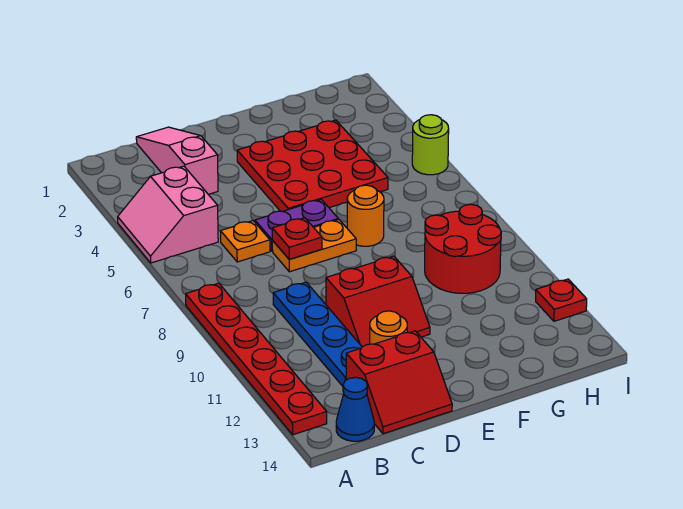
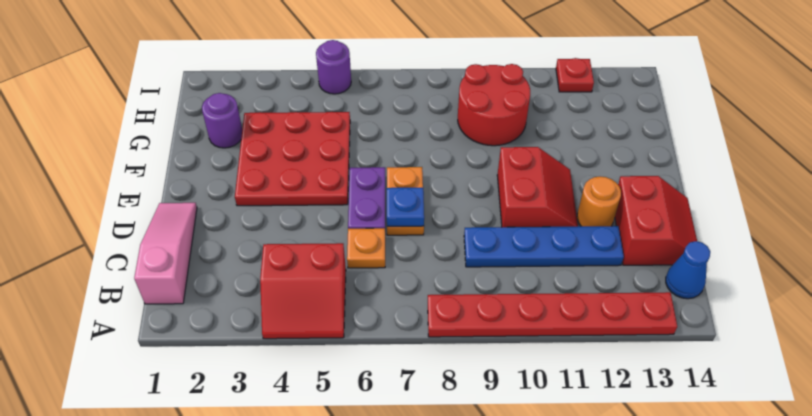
pink slope A4:B5 level 1 top B -> red slope A4:B5 level 1 top B
pink slope C1:C3 level 1 top 3 -> pink slope B1:D1 level 1 top B
red plate D7 level 2 -> blue plate D7 level 2
orange round brick F7 level 1 -> none
none -> purple round brick G2 level 1
lime round brick I5 level 1 -> purple round brick I5 level 1

